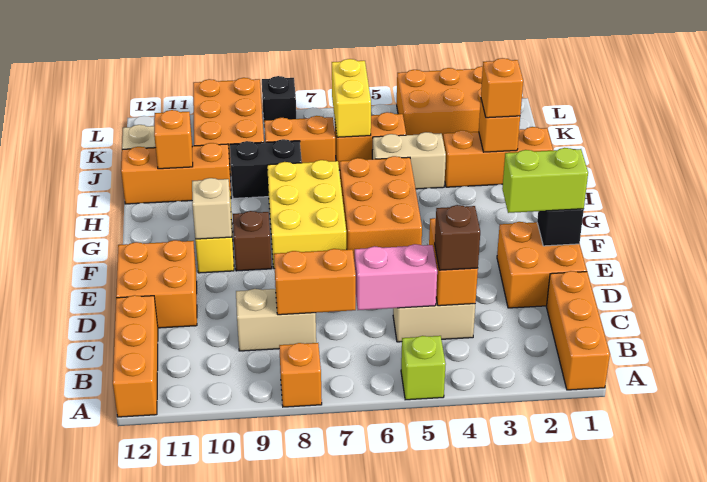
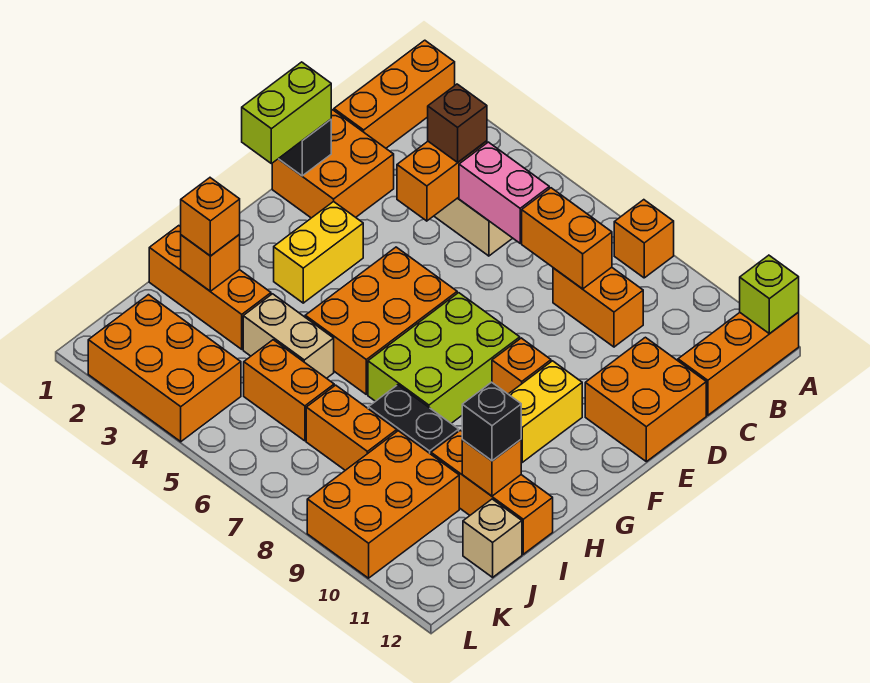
lime brick A5 level 1 -> lime brick A12 level 2
tan brick C8:C9 level 1 -> orange brick C8:C9 level 1
lime brick E1:E2 level 3 -> lime brick E1:F1 level 3
yellow brick F7:H8 level 1 -> lime brick F7:H8 level 1
brown brick F9 level 1 -> orange brick F9 level 1
tan brick F10 level 2 -> none
yellow brick J6:K6 level 2 -> yellow brick F3:G3 level 1
black brick L8 level 1 -> black brick I11 level 3

